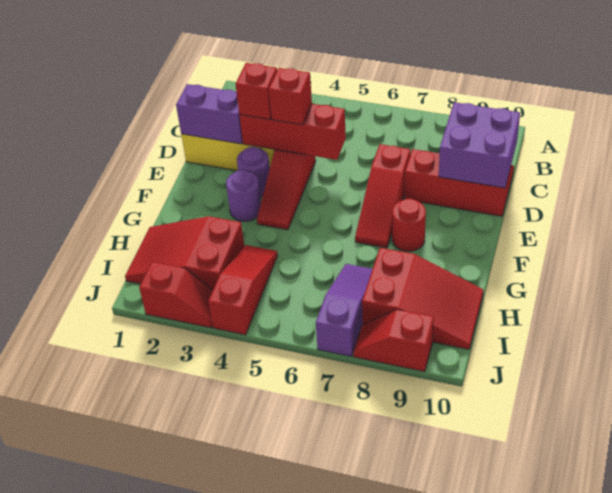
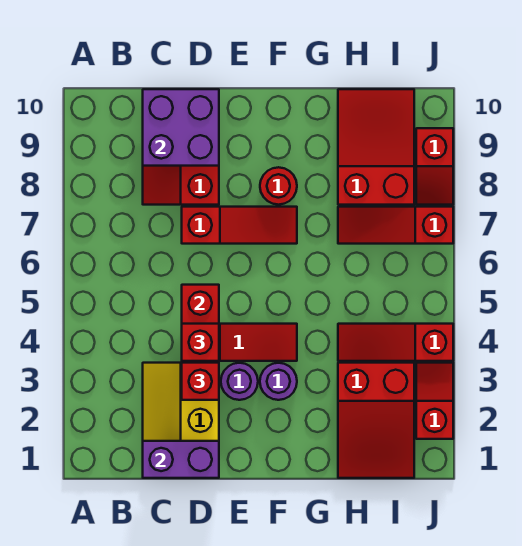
purple brick D1:D2 level 2 -> purple brick C1:D1 level 2
purple slope H7:J7 level 1 top J -> red slope H7:J7 level 1 top J

